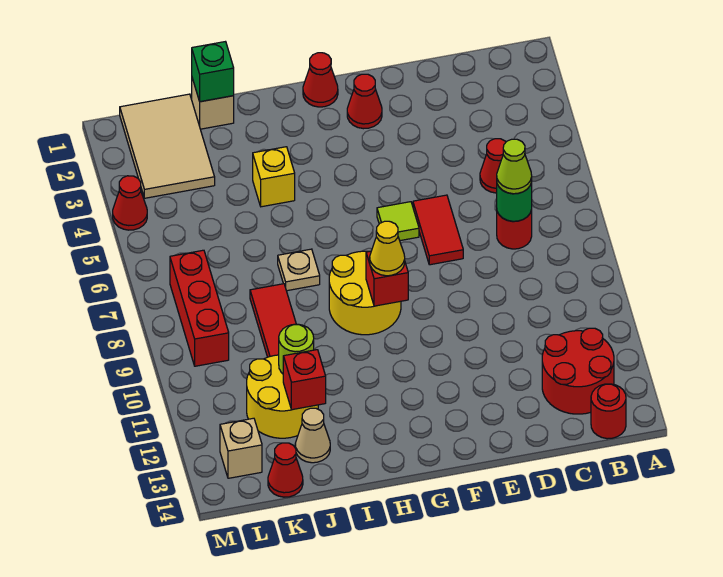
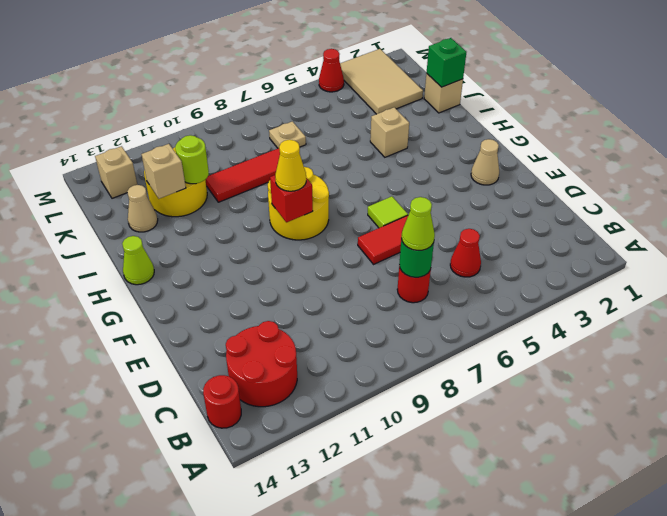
red cone F2 level 1 -> tan cone F2 level 1
red cone G1 level 1 -> none
none -> lime cone H14 level 1
yellow brick I4 level 1 -> tan brick I4 level 1
tan plate I7 level 1 -> tan plate K7 level 1
red brick J12 level 2 -> tan brick J12 level 2
tan tile K1:L3 level 1 -> tan tile K2:M3 level 1
red cone K14 level 1 -> none
red brick L7:L9 level 1 -> none

